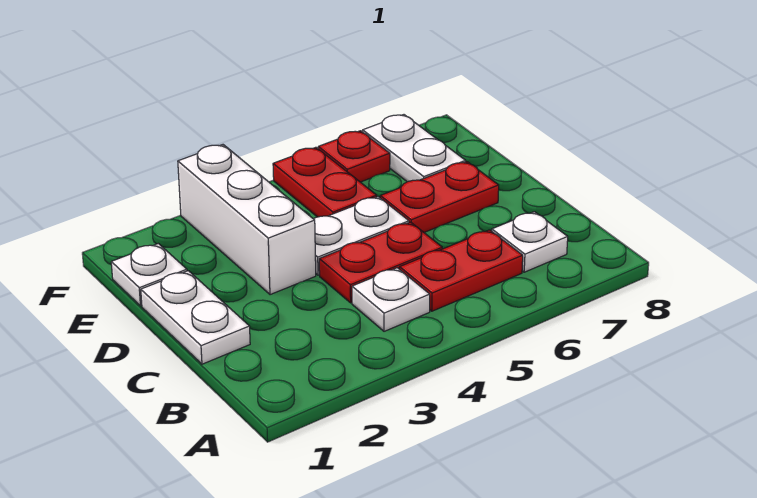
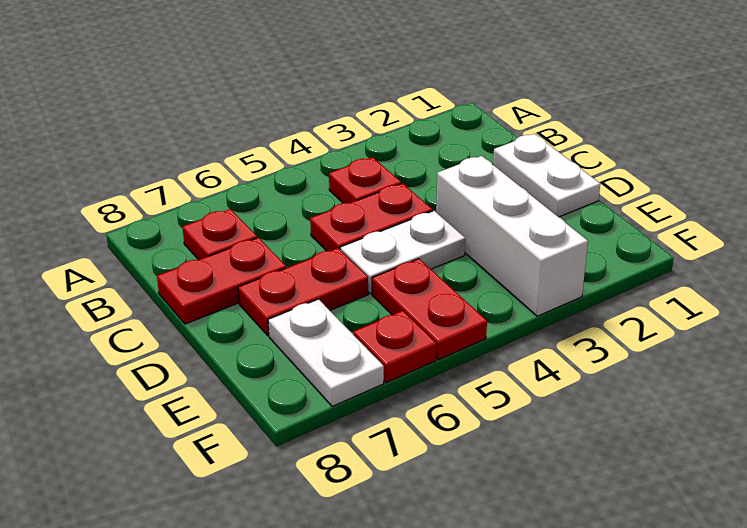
white plate B4 level 1 -> red plate B4 level 1
red plate B5:B6 level 1 -> red plate C7:C8 level 1
white plate B7 level 1 -> red plate B7 level 1
white plate E1 level 1 -> none

